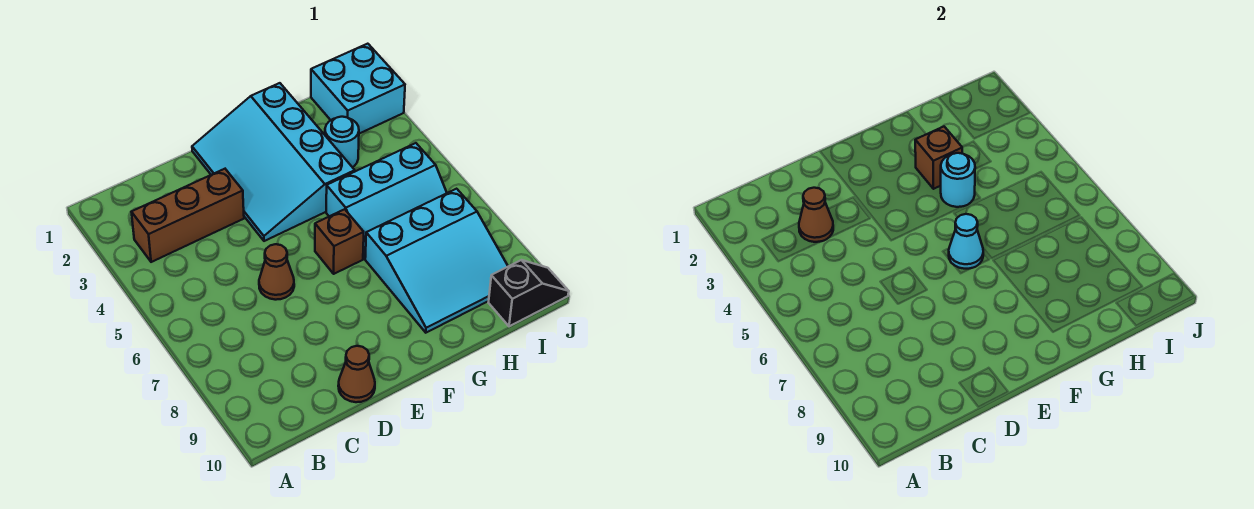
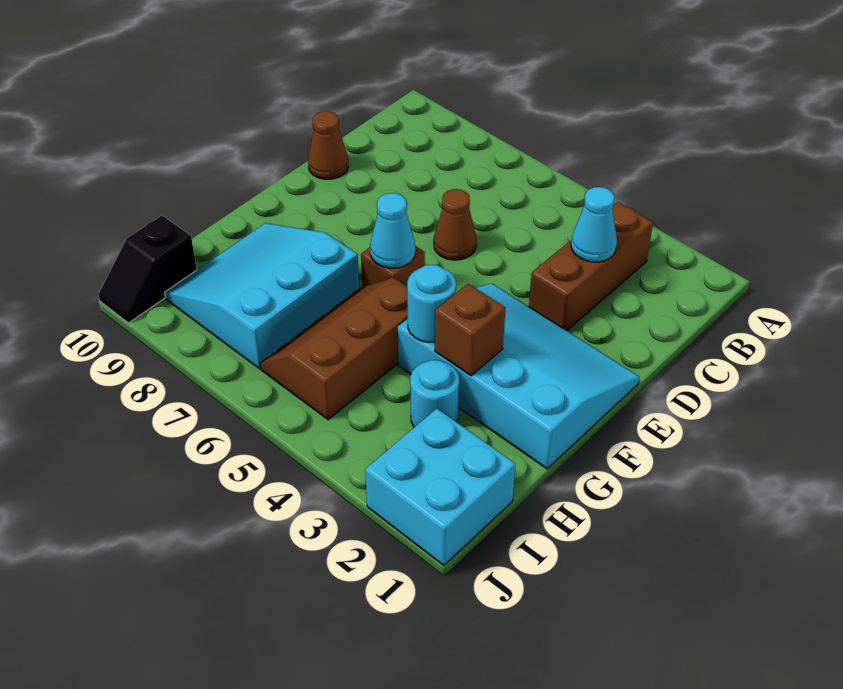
brown cone C3 level 2 -> cyan cone C3 level 2
cyan slope G5:I6 level 1 top 5 -> brown slope G5:I6 level 1 top 5

